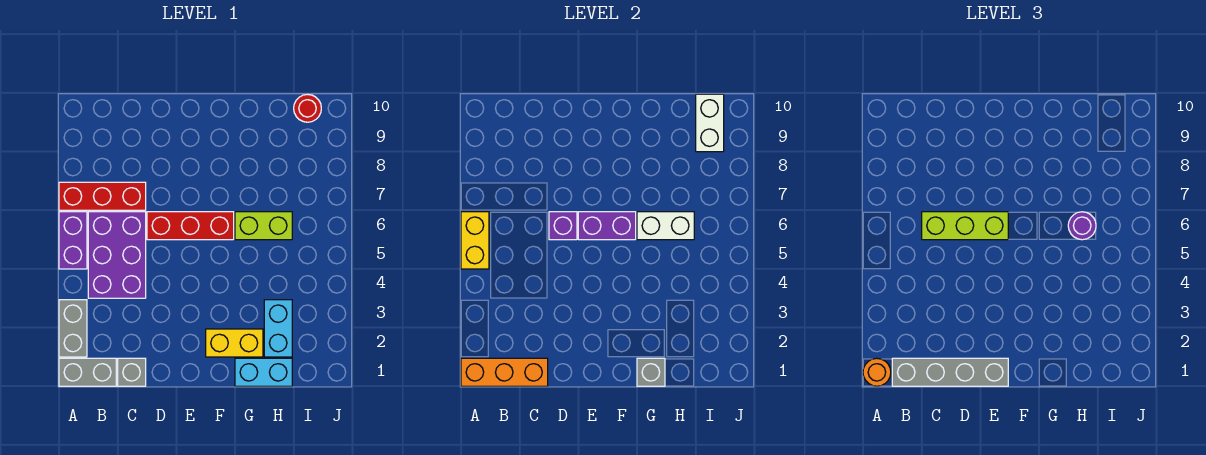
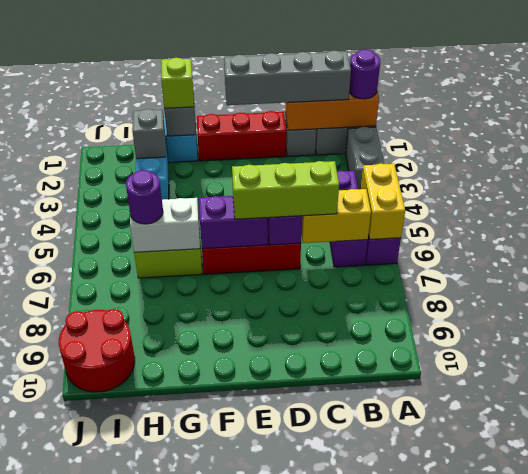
orange round brick A1 level 3 -> purple round brick A1 level 3
red brick A7:C7 level 1 -> red brick D1:F1 level 1
purple brick B4:C6 level 1 -> purple brick B4:B6 level 1
yellow brick F2:G2 level 1 -> yellow brick B6:C6 level 2
none -> lime brick G1 level 3
none -> grey brick H2 level 2
white brick I9:I10 level 2 -> none
red round brick I10 level 1 -> red round brick I9:J10 level 1

